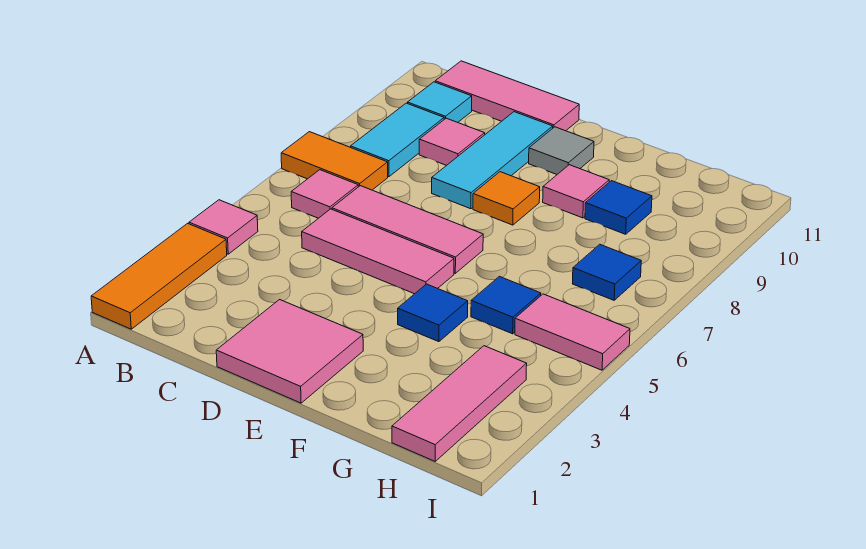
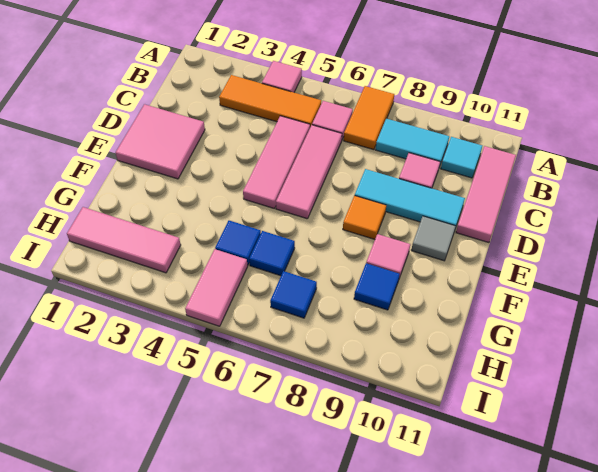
orange tile A1:A3 level 1 -> orange tile B3:B5 level 1
blue tile F4 level 1 -> blue tile G6 level 1

